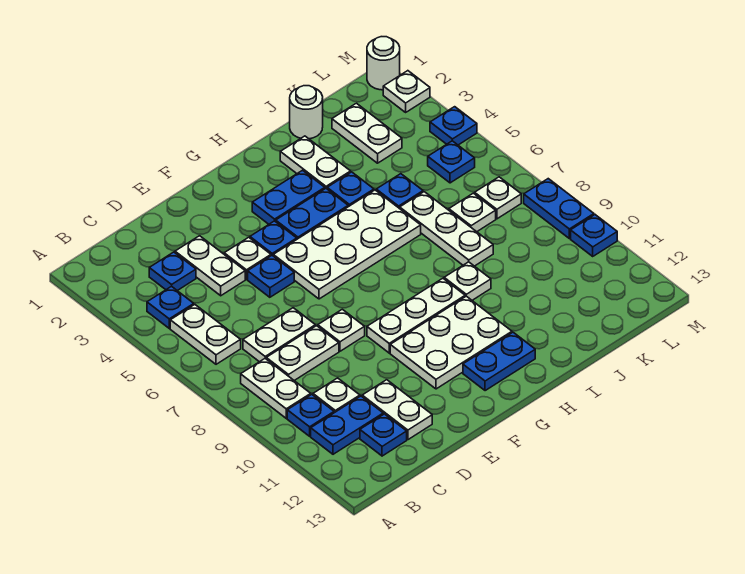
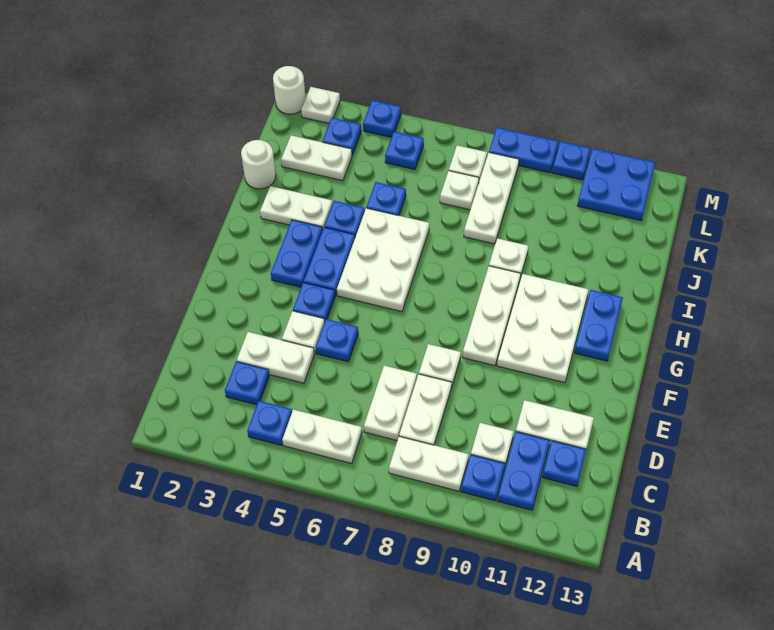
white plate F5:I6 level 1 -> white plate G5:I6 level 1
white plate J6:J8 level 1 -> white plate J8:L8 level 1
none -> blue plate L3 level 1
none -> blue plate L11:M12 level 1

